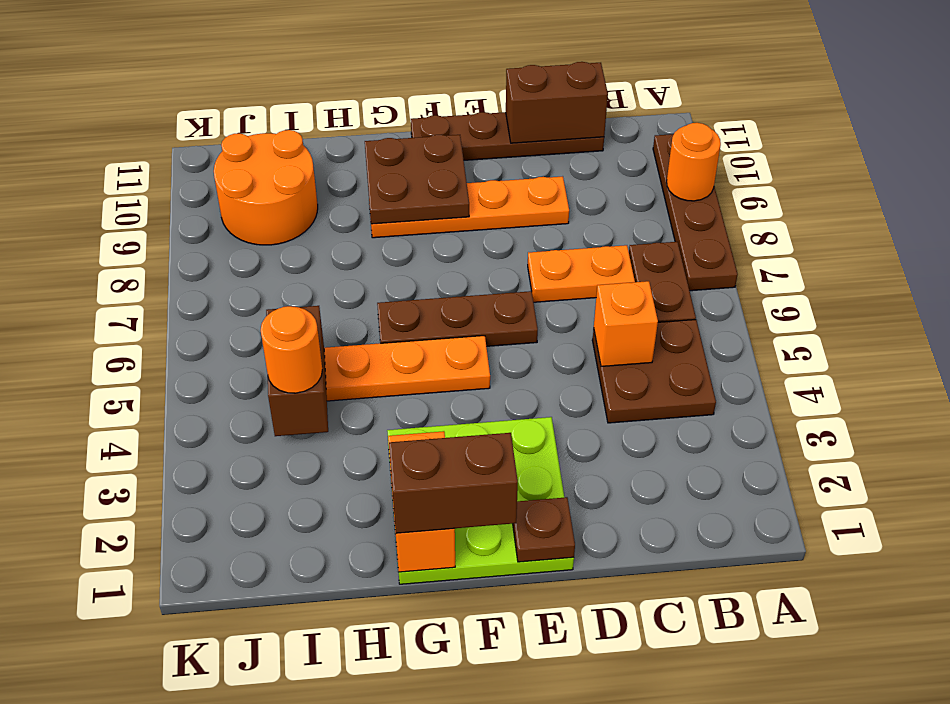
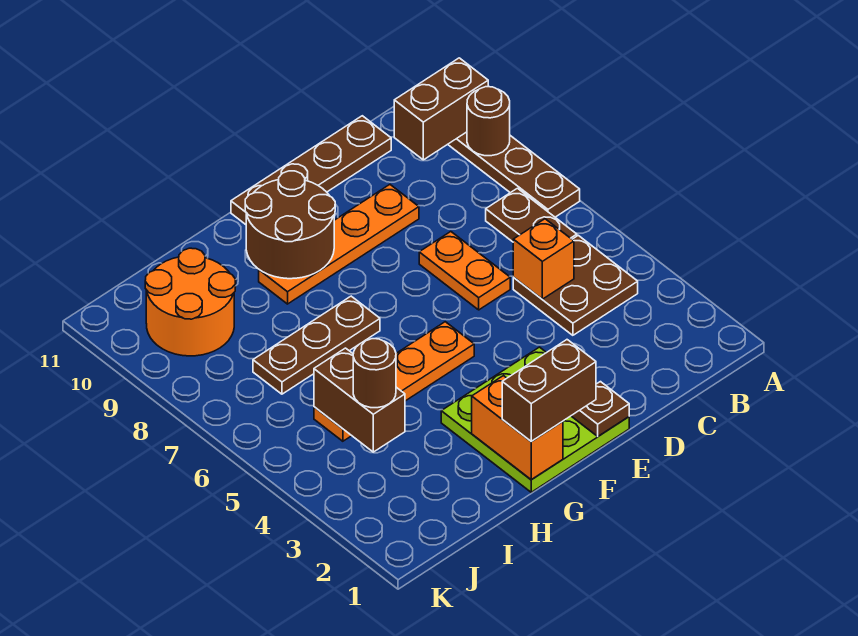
orange round brick A9 level 2 -> brown round brick A9 level 2
orange plate C7:D7 level 1 -> orange plate D6:D7 level 1
brown brick C11:D11 level 2 -> brown brick A10:B10 level 2
brown plate E6:G6 level 1 -> brown plate G7:I7 level 1
brown plate F9:G10 level 2 -> brown round brick F9:G10 level 2
orange round brick I4 level 3 -> brown round brick I4 level 3

